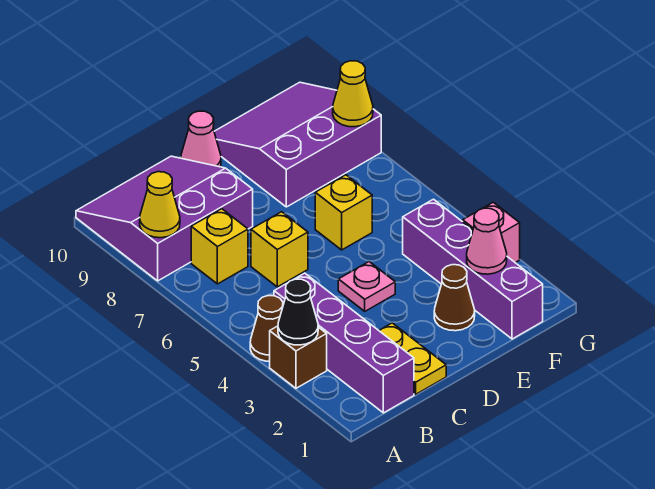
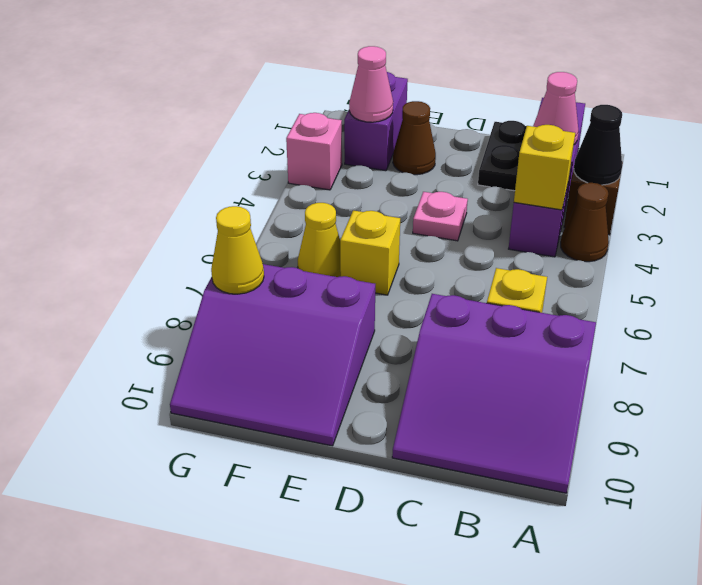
yellow cone A8 level 2 -> yellow cone F6 level 1
yellow plate C1:C2 level 1 -> black plate C1:C2 level 1
yellow brick C6 level 1 -> yellow brick B4 level 2
pink cone D10 level 1 -> pink cone B2 level 2
purple brick F1:F4 level 1 -> purple brick F1:F2 level 1

